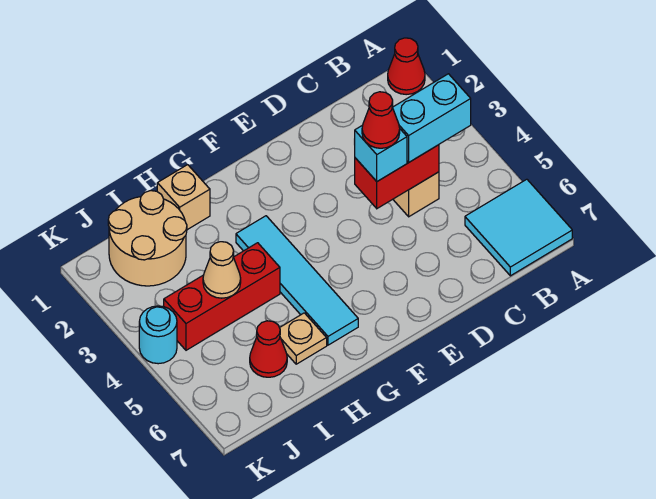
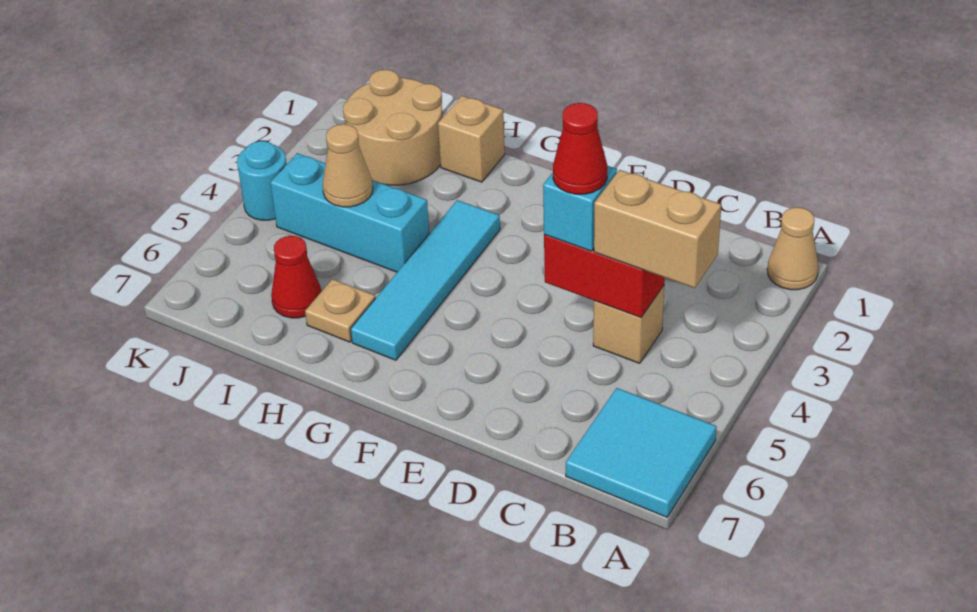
red cone A1 level 1 -> tan cone A1 level 1
cyan brick B4:C4 level 3 -> tan brick B4:C4 level 3
red brick H4:J4 level 1 -> cyan brick H4:J4 level 1

